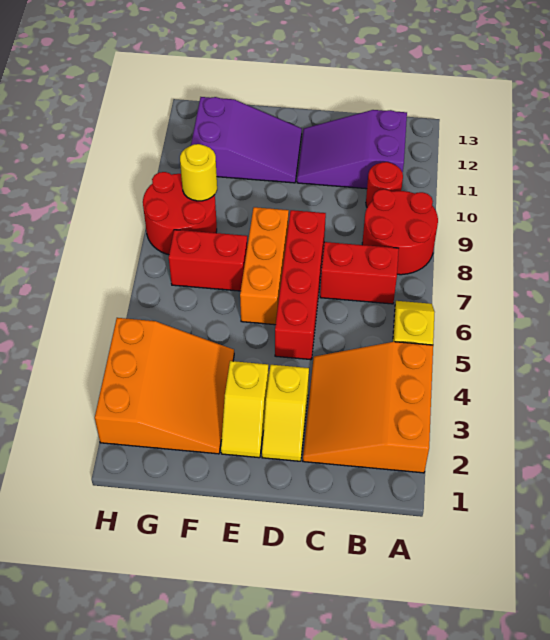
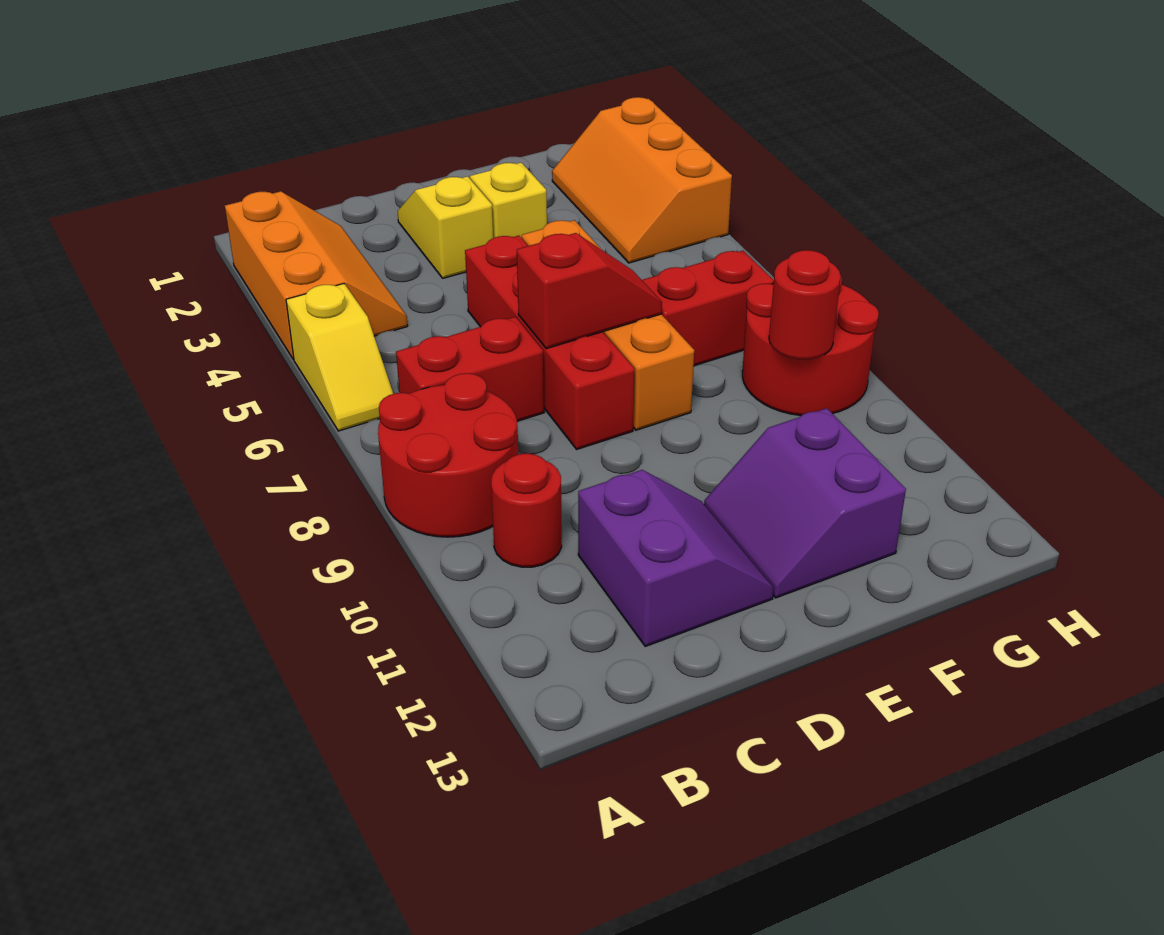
orange slope A2:C4 level 1 top A -> orange slope A2:B4 level 1 top A
purple slope B11:D12 level 1 top B -> purple slope C11:D12 level 1 top C
none -> red slope D7:E7 level 2 top D
orange brick E6:E8 level 1 -> orange brick E5:E8 level 1
purple slope E11:G12 level 1 top G -> purple slope E11:F12 level 1 top F
orange slope F2:H4 level 1 top H -> orange slope G2:H4 level 1 top H
yellow round brick G9 level 2 -> red round brick G9 level 2

